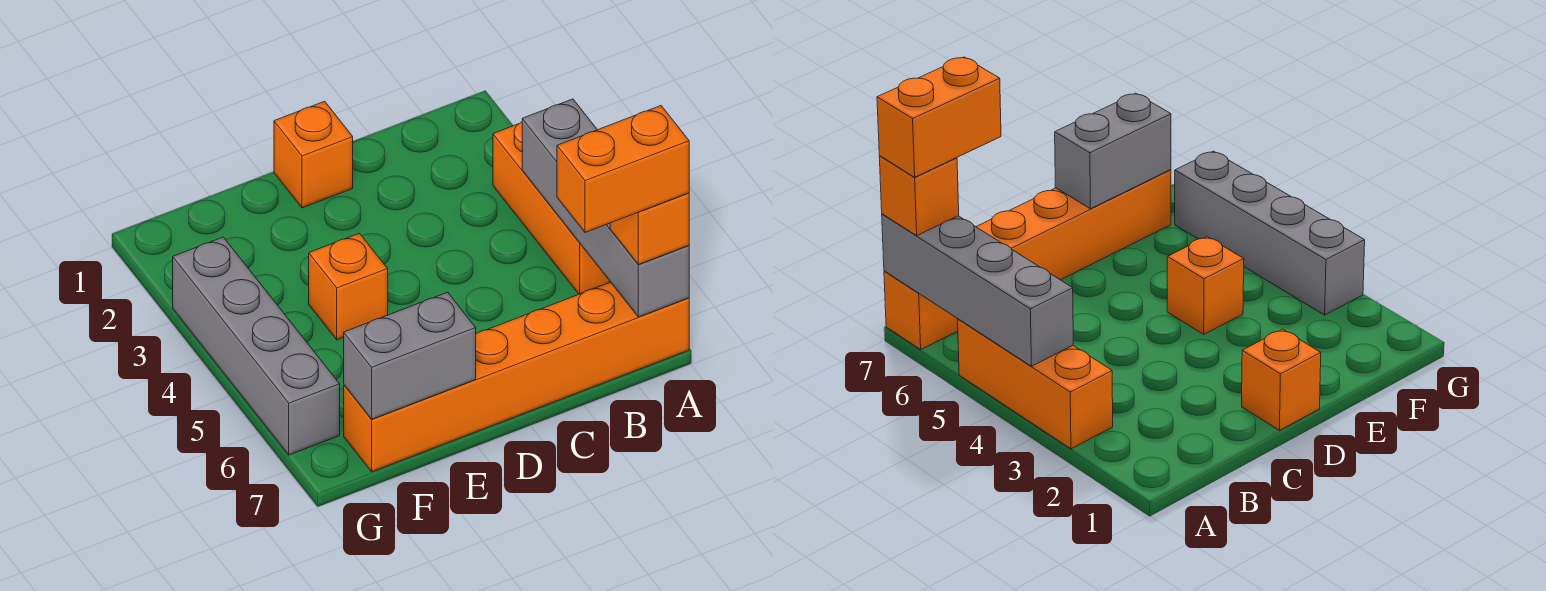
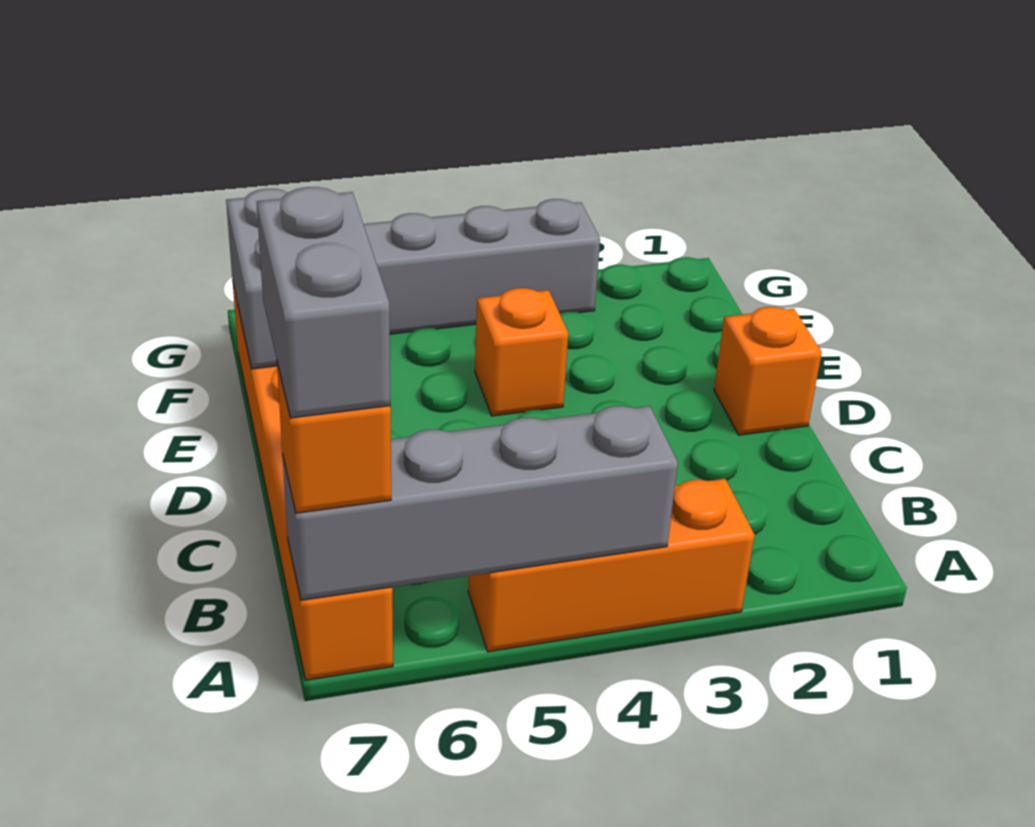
orange brick A7:B7 level 4 -> grey brick A7:B7 level 4

